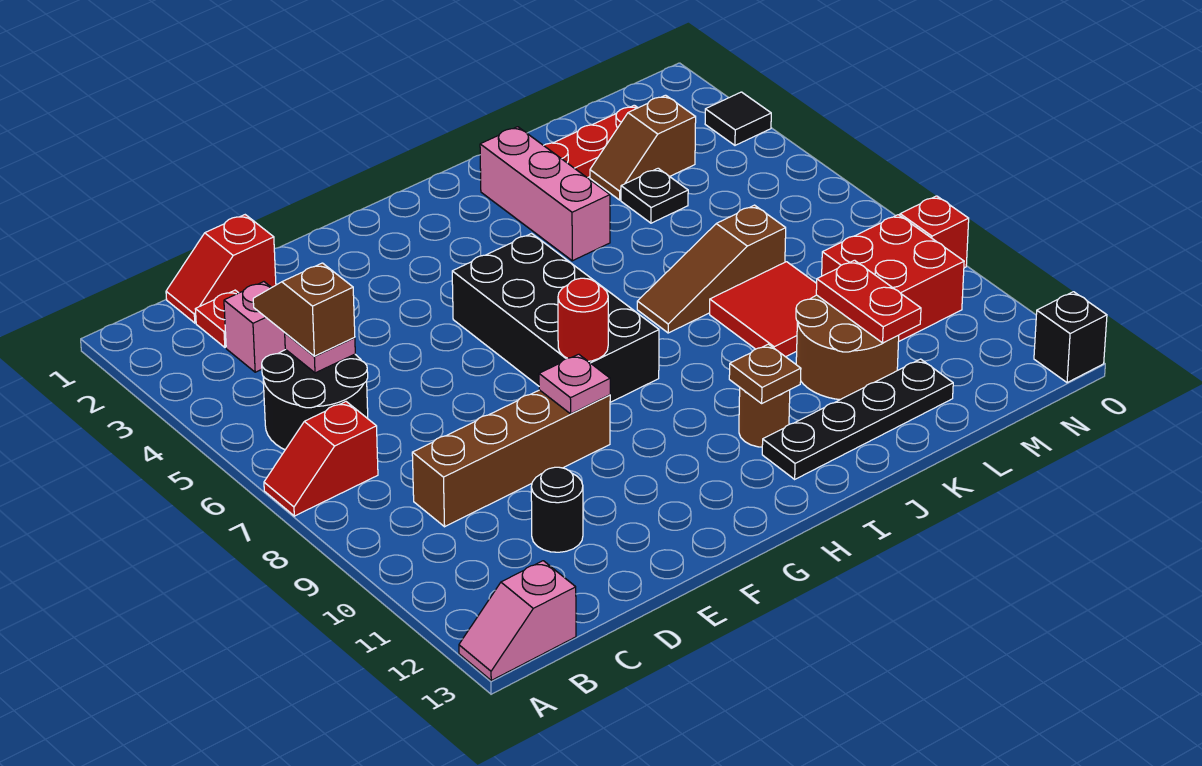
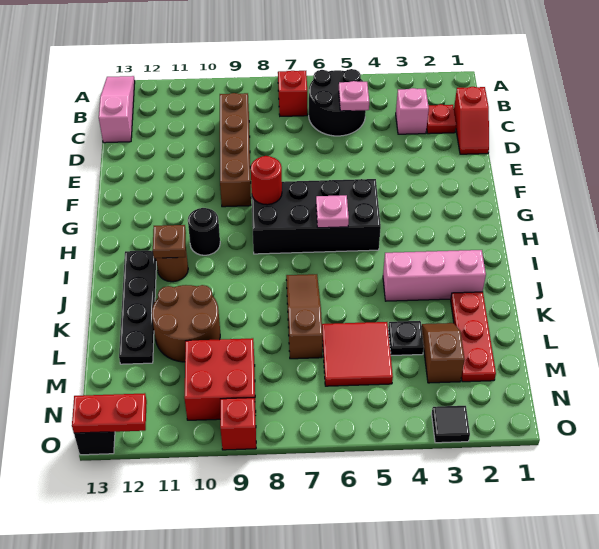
pink slope A13:B13 level 1 top B -> pink slope A13:C13 level 1 top C
red slope C1:D1 level 1 top D -> red slope C1:D1 level 1 top C
brown slope C4:C5 level 3 top 5 -> none
black round brick D11 level 1 -> black round brick H10 level 1
pink plate F9 level 2 -> pink plate H6 level 2
red tile K8:L9 level 1 -> red tile L5:M6 level 1
red plate L10:L11 level 2 -> red plate O12:O13 level 2

